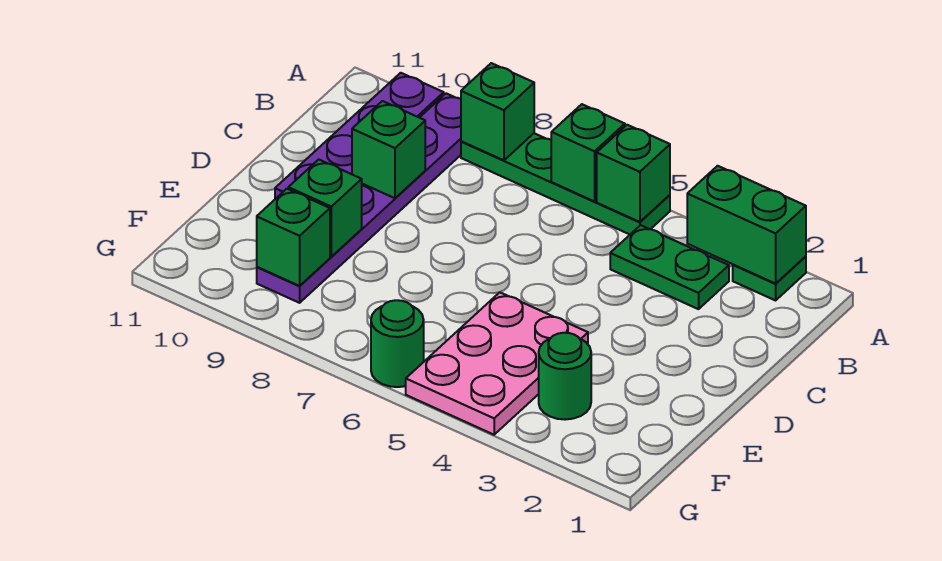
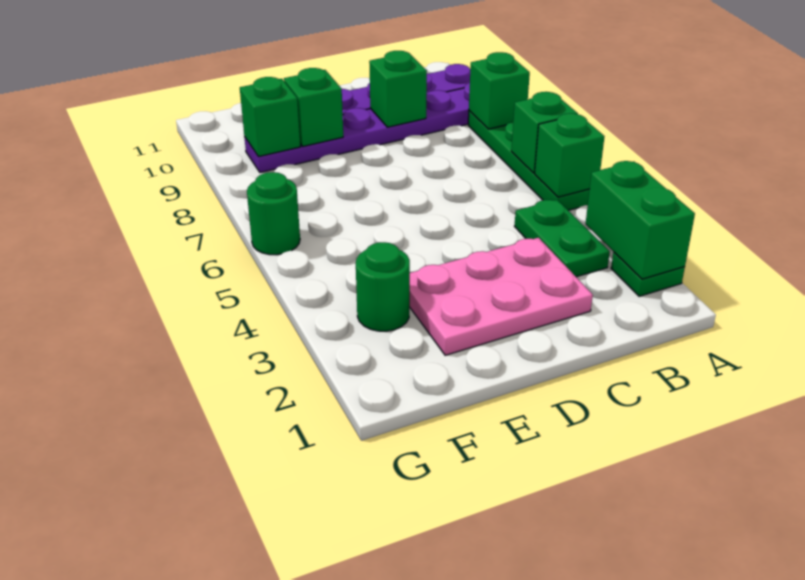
pink plate E4:G5 level 1 -> pink plate C2:E3 level 1

